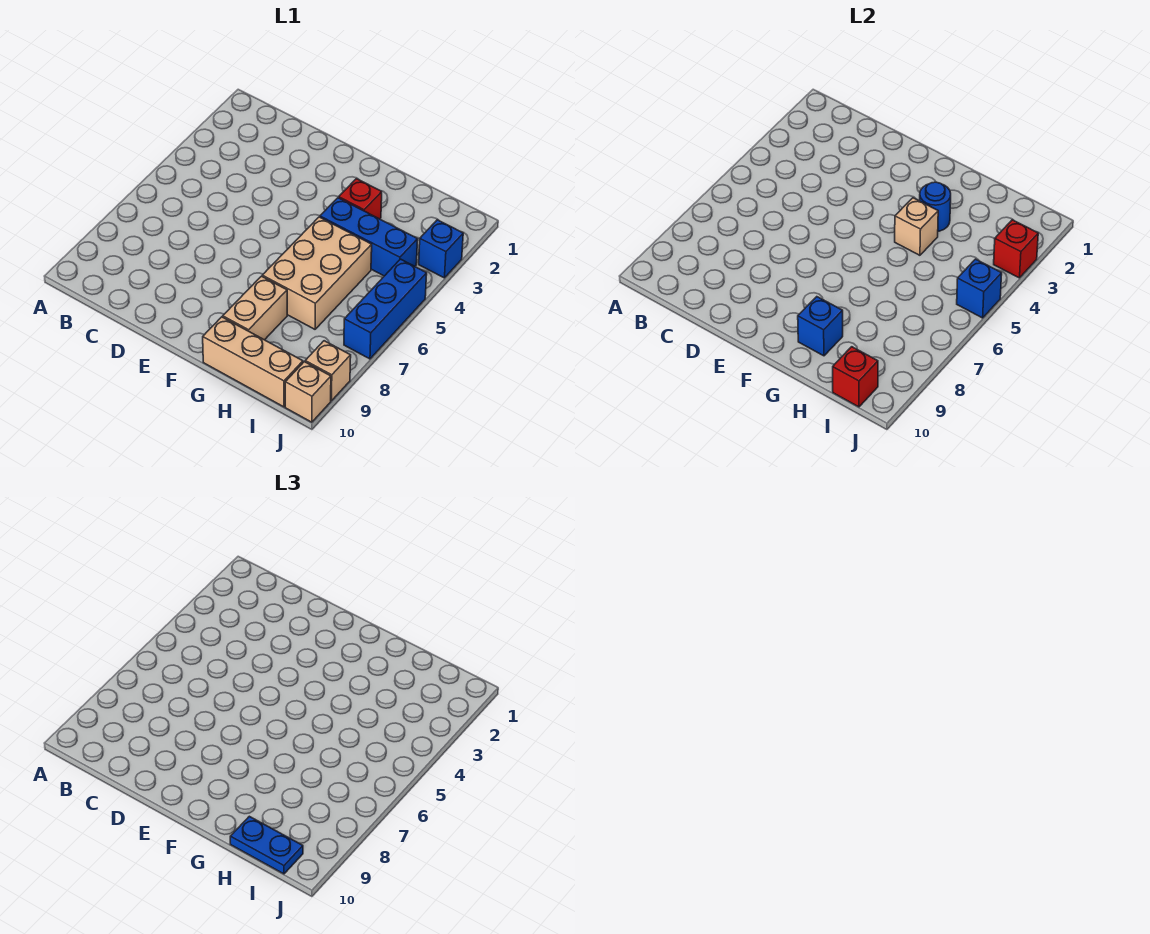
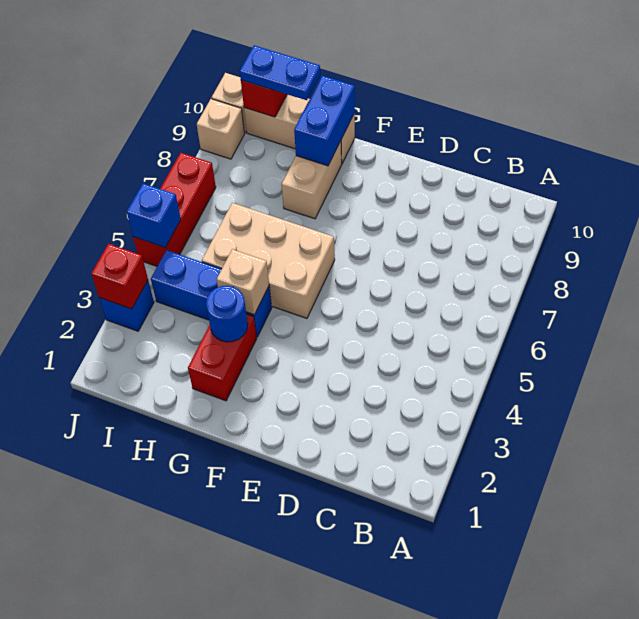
red brick G3 level 1 -> red brick G2:G3 level 1
tan brick G5:H7 level 1 -> tan brick F5:H6 level 1
blue brick G9 level 2 -> blue brick G9:G10 level 2
blue brick J5:J7 level 1 -> red brick J5:J7 level 1

